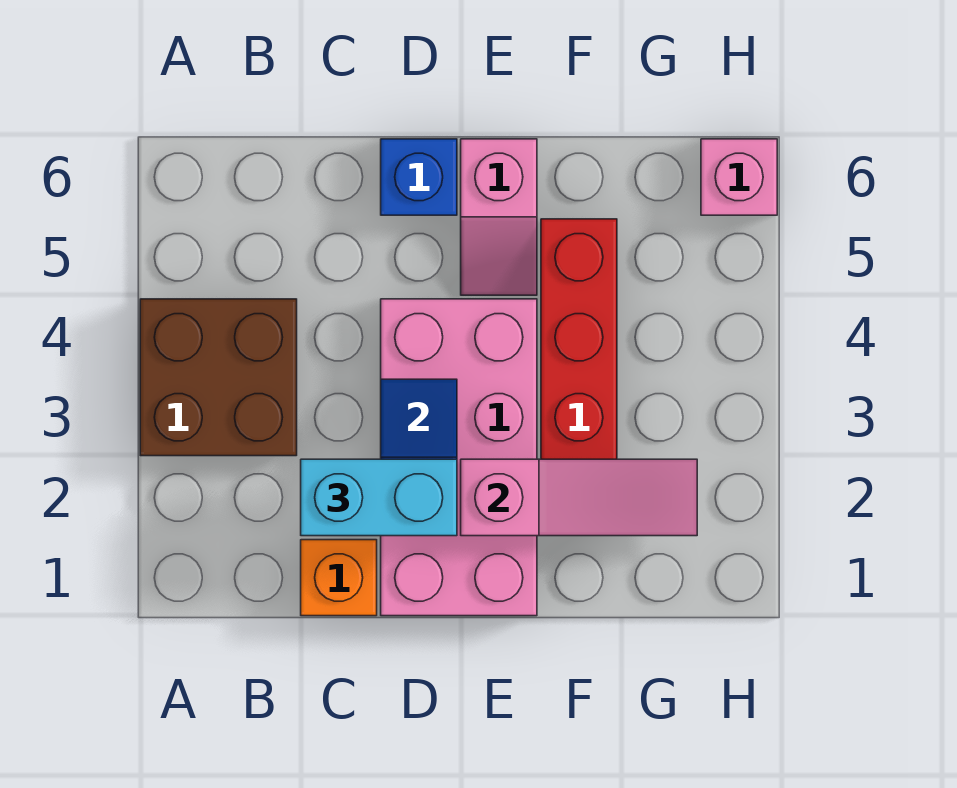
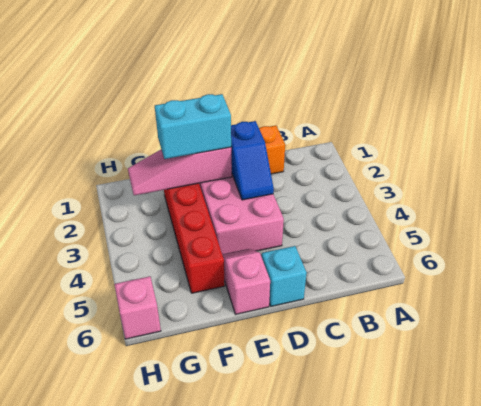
brown brick A3:B4 level 1 -> none
cyan brick C2:D2 level 3 -> cyan brick E2:F2 level 3
blue brick D6 level 1 -> cyan brick D6 level 1

